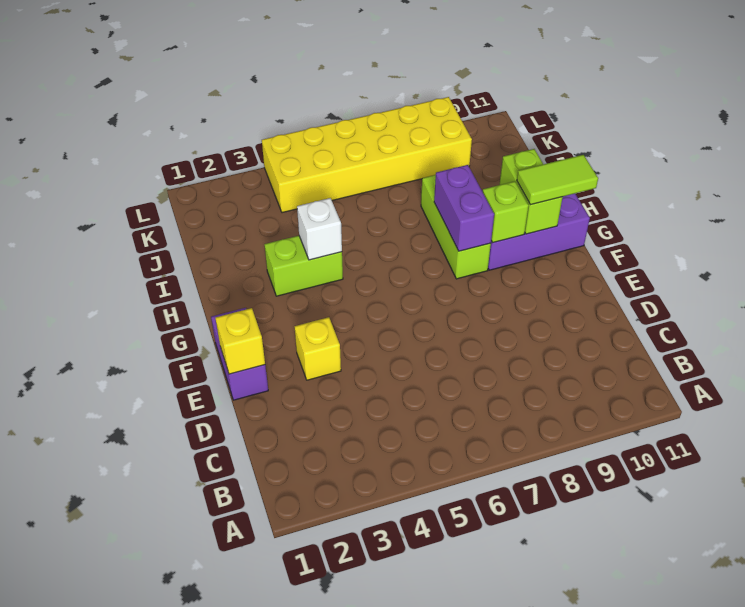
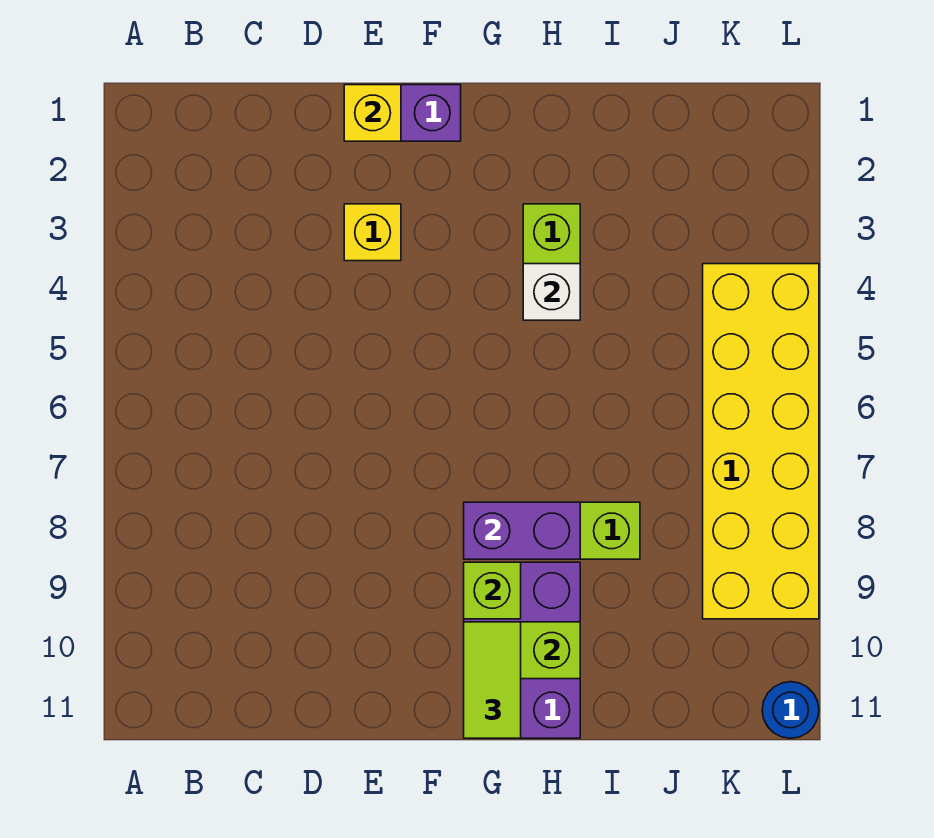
none -> blue round brick L11 level 1

